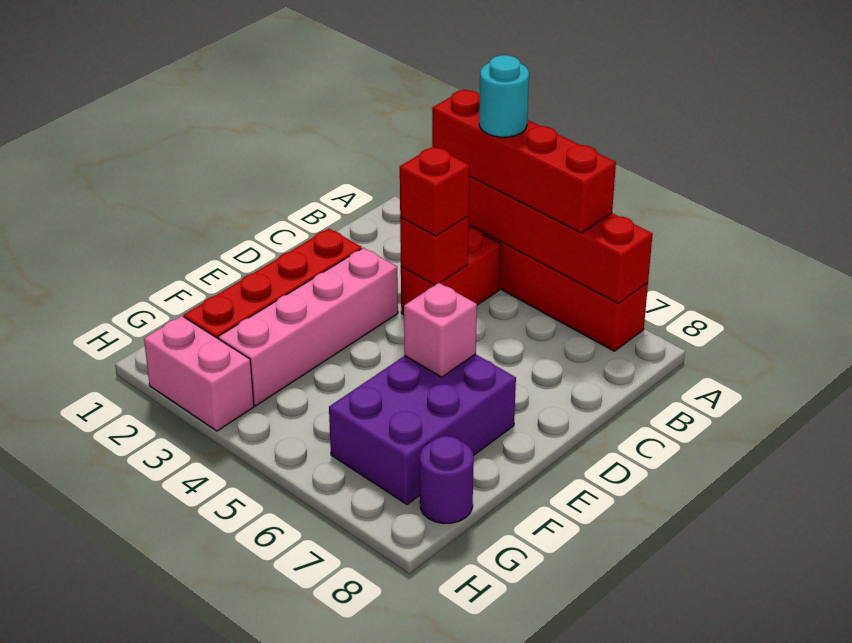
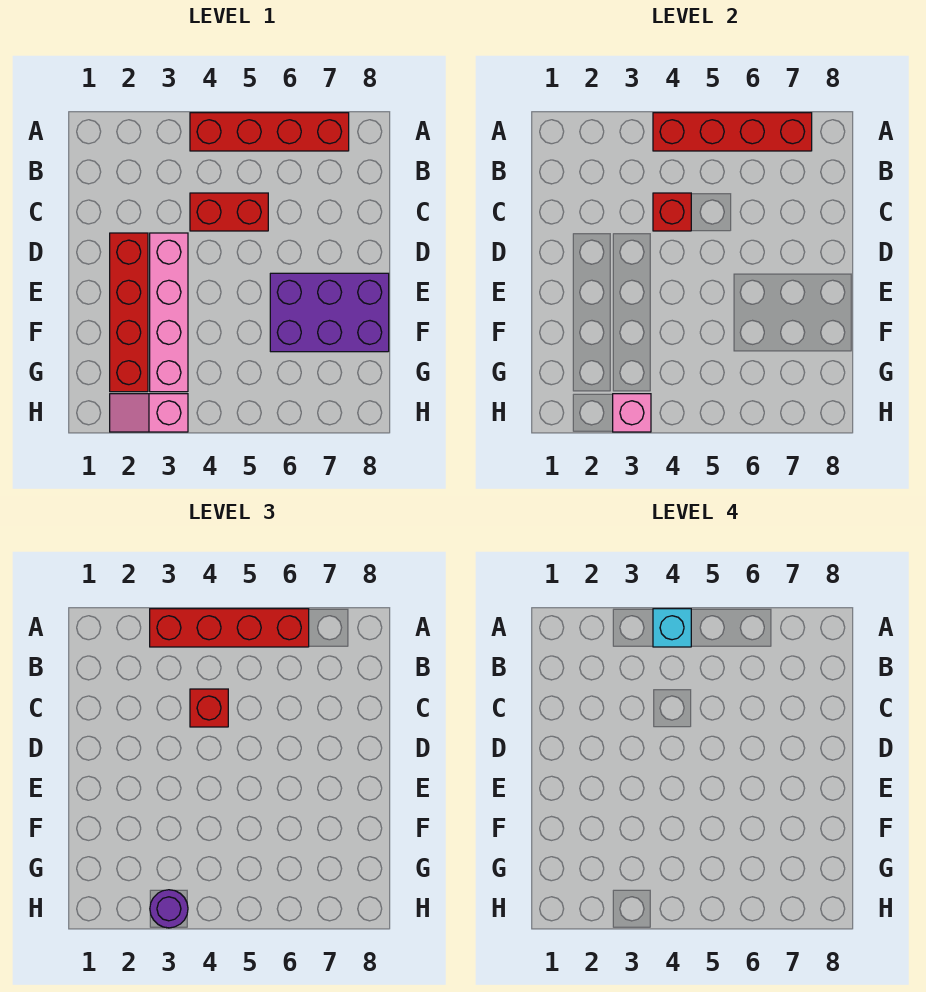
cyan round brick A4 level 4 -> cyan brick A4 level 4
red brick B4:C4 level 1 -> red brick C4:C5 level 1
purple brick E6:G7 level 1 -> purple brick E6:F8 level 1
pink brick E6 level 2 -> pink brick H3 level 2
purple round brick G8 level 1 -> purple round brick H3 level 3
pink brick H2:H3 level 1 -> pink slope H2:H3 level 1 top 3

